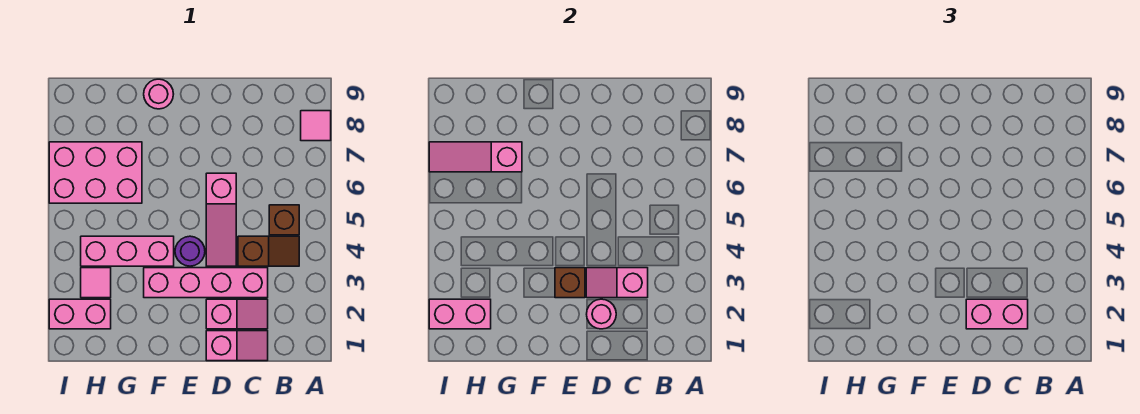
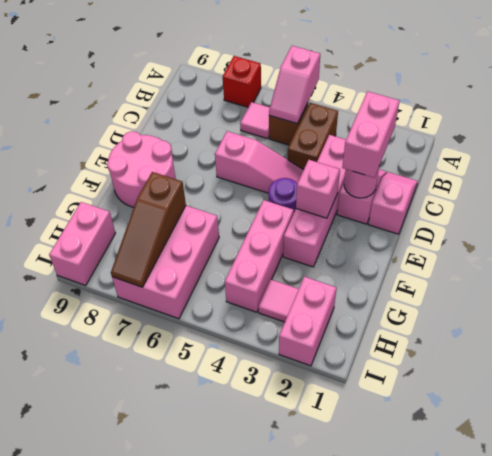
none -> red brick A7 level 1
pink tile A8 level 1 -> pink tile B6 level 1
brown slope B4:C4 level 1 top C -> brown brick B4:C4 level 1
pink slope C3:D3 level 2 top C -> pink slope A5:B5 level 2 top A
brown brick E3 level 2 -> pink brick E3 level 2
pink round brick F9 level 1 -> pink round brick E8:F9 level 1
pink slope G7:I7 level 2 top G -> brown slope G7:I7 level 2 top G
pink brick H2:I2 level 2 -> pink brick H9:I9 level 1

